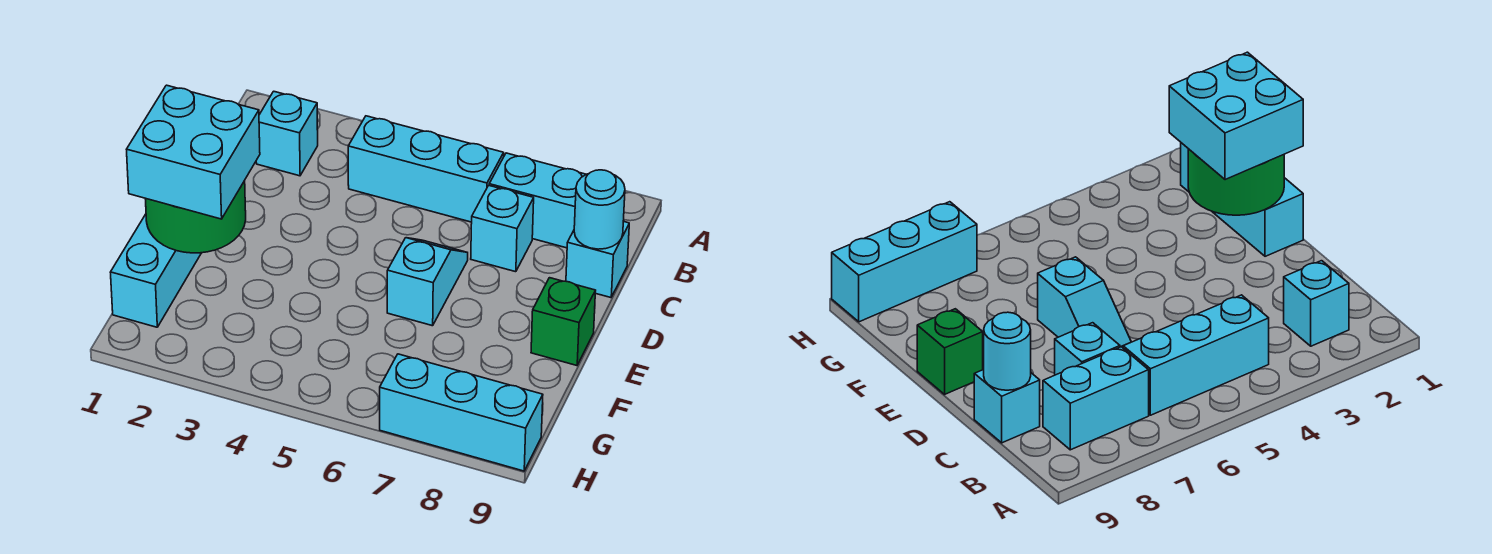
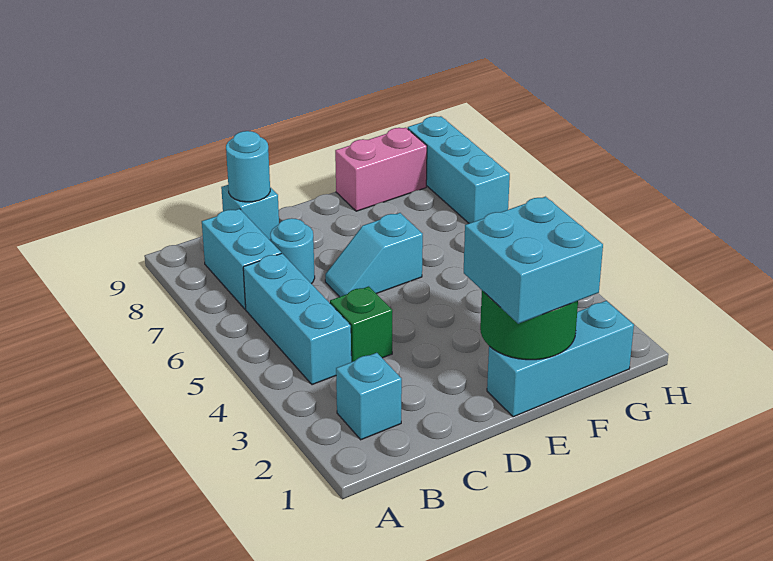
cyan brick C7 level 1 -> cyan round brick C7 level 1
green brick E9 level 1 -> green brick C4 level 1
none -> pink brick F9:G9 level 1

